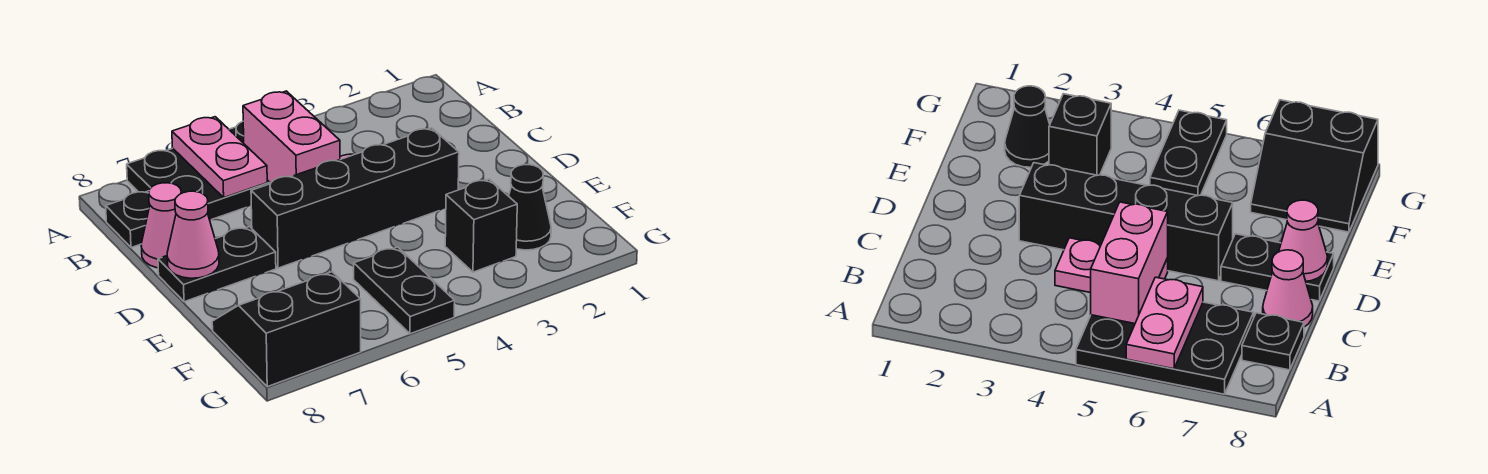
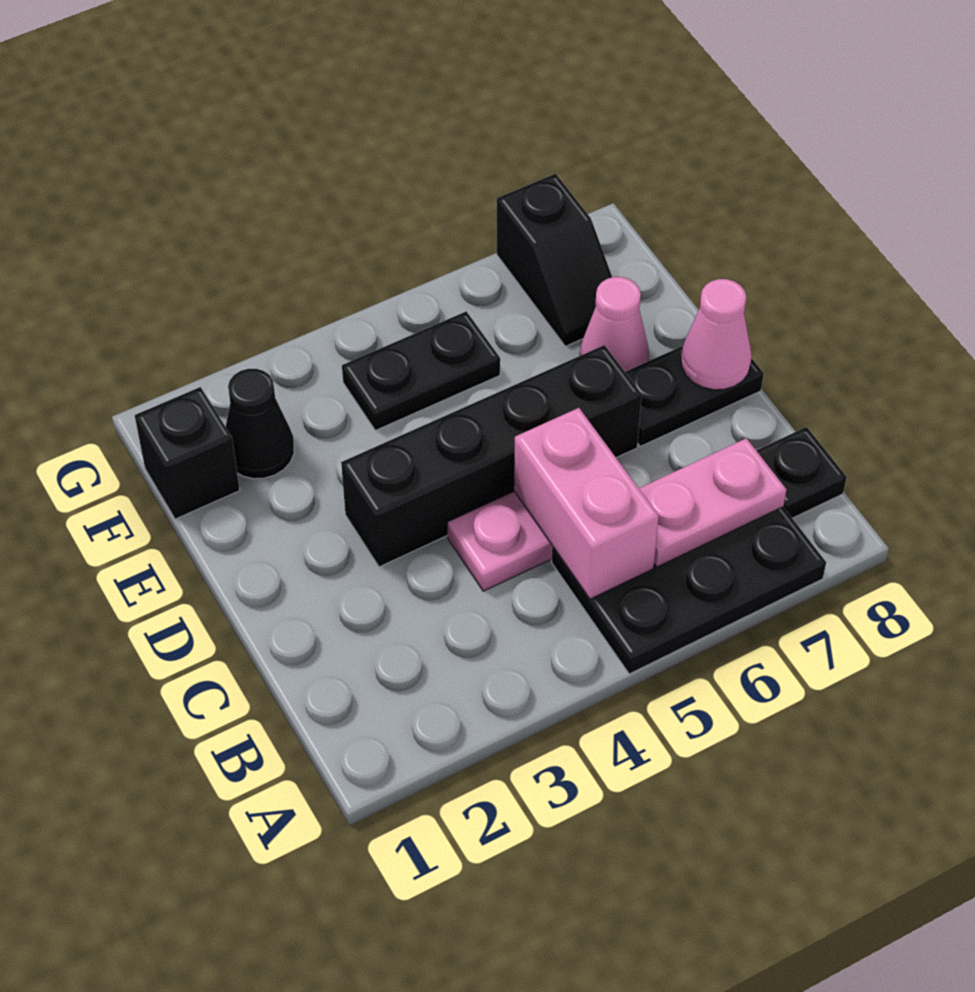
pink plate A6:B6 level 2 -> pink plate B6:B7 level 2
pink cone C8 level 1 -> pink cone E7 level 1
black brick F3 level 1 -> black brick F1 level 1
black plate F5:G5 level 1 -> black plate F4:F5 level 1
black slope F7:G8 level 1 top G -> black slope F7:G7 level 1 top G

